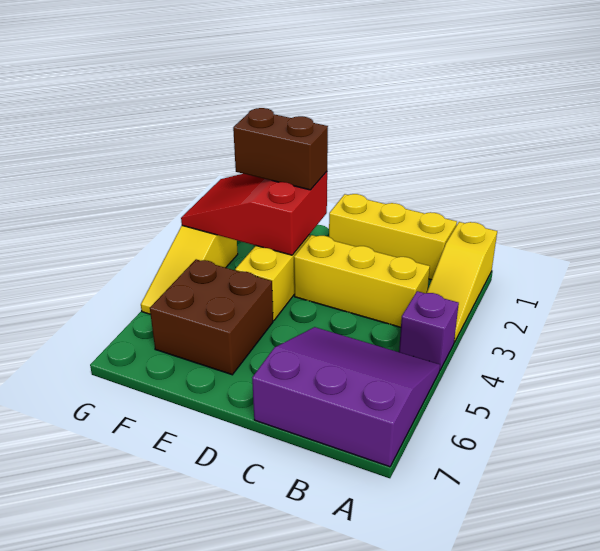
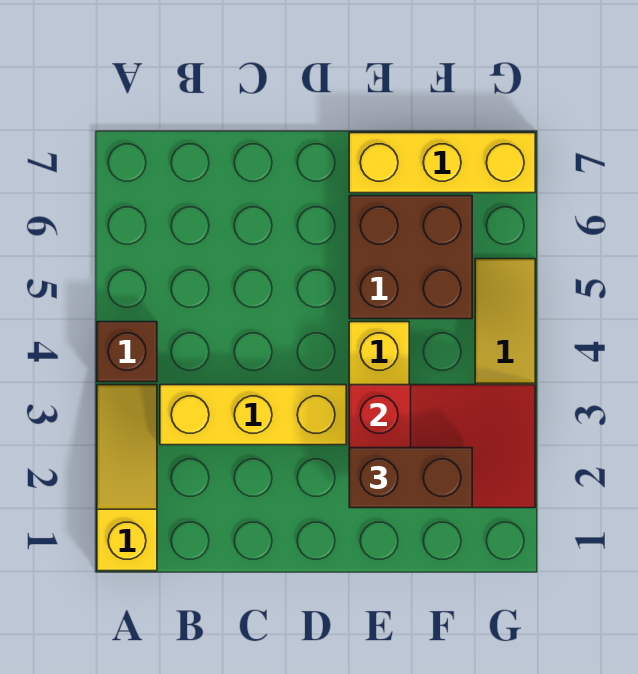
purple brick A4 level 1 -> brown brick A4 level 1
purple slope A5:C7 level 1 top 7 -> none
yellow brick B1:D1 level 1 -> yellow brick E7:G7 level 1

